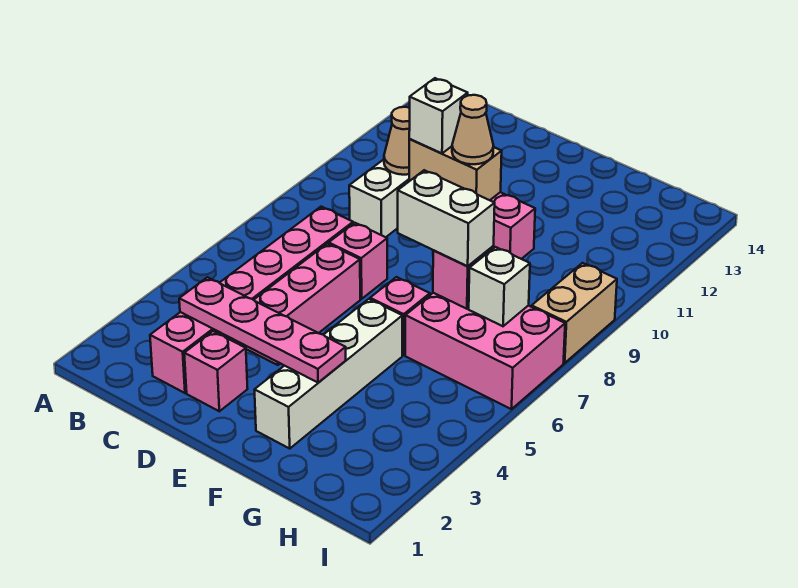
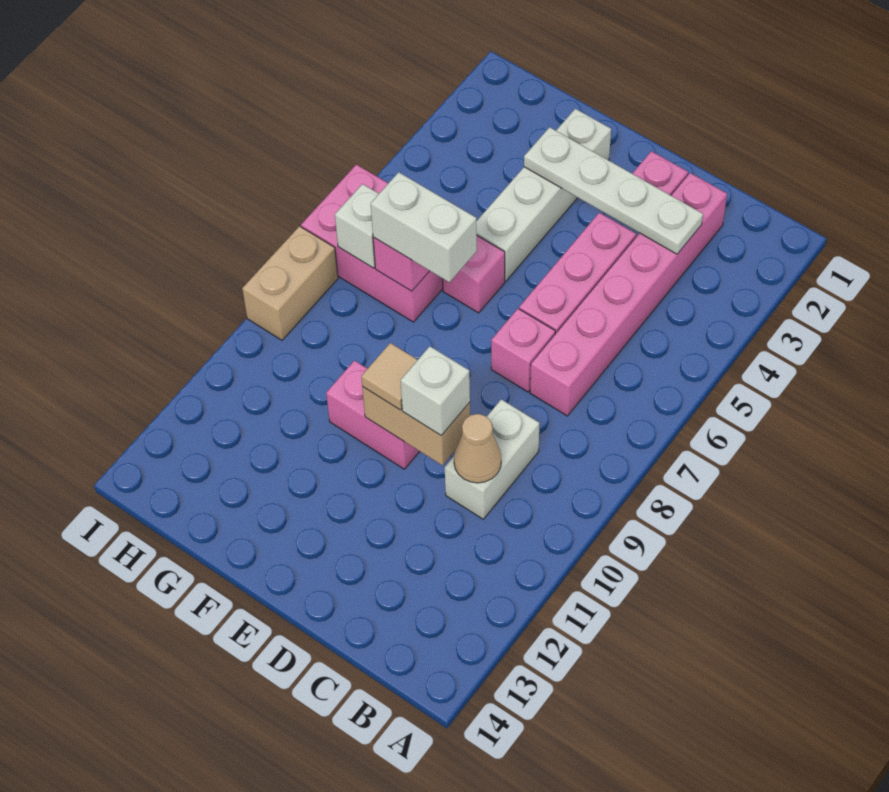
pink plate C3:F3 level 2 -> white plate C3:F3 level 2
tan cone E10 level 3 -> tan tile E10 level 3

